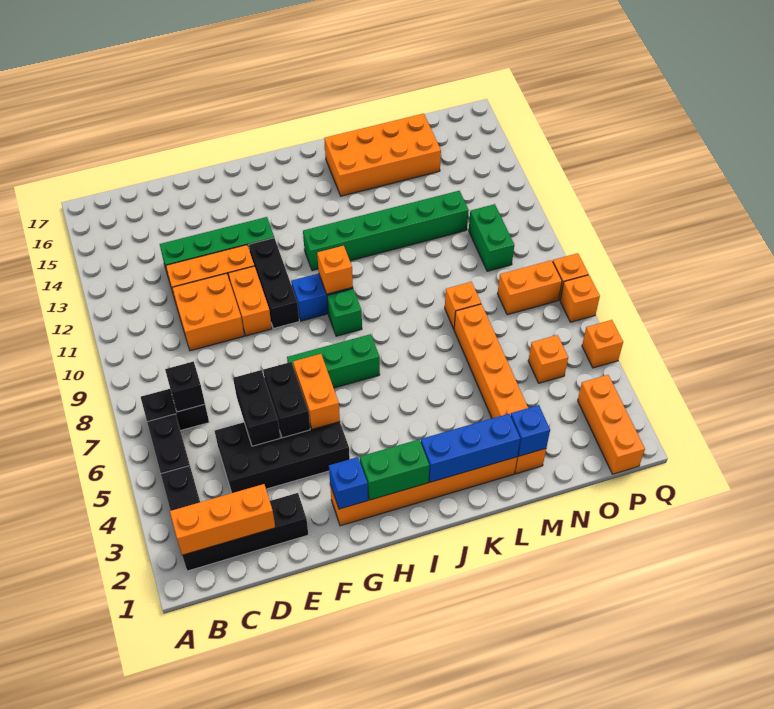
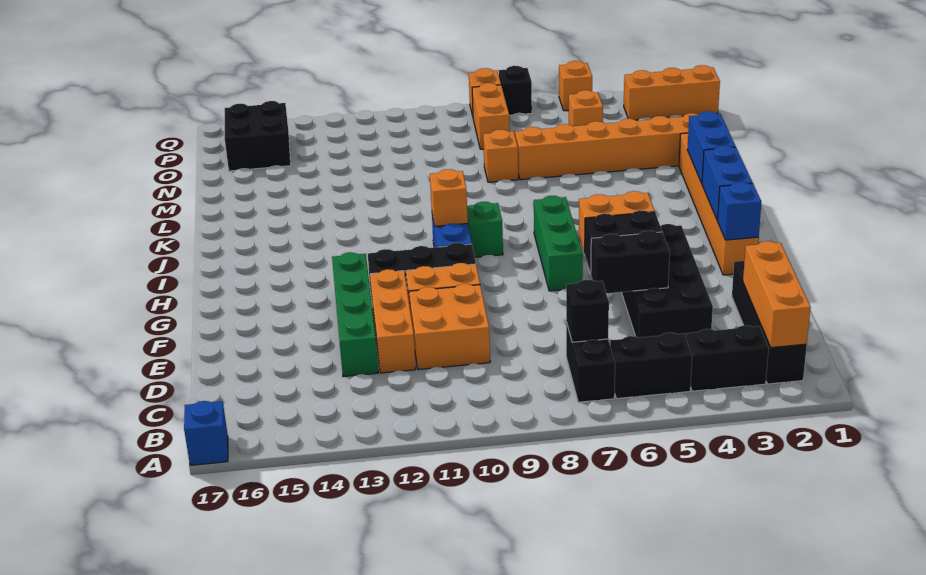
green brick H2:I2 level 2 -> blue brick H2:I2 level 2
green brick I12:N12 level 1 -> none
blue brick J2:L2 level 2 -> blue brick J2:K2 level 2
orange brick K15:N16 level 1 -> none
blue brick M2 level 2 -> blue brick A17 level 1
green brick O10:O11 level 1 -> none
none -> black brick O15:P16 level 1
orange brick Q7 level 1 -> black brick Q7 level 1

